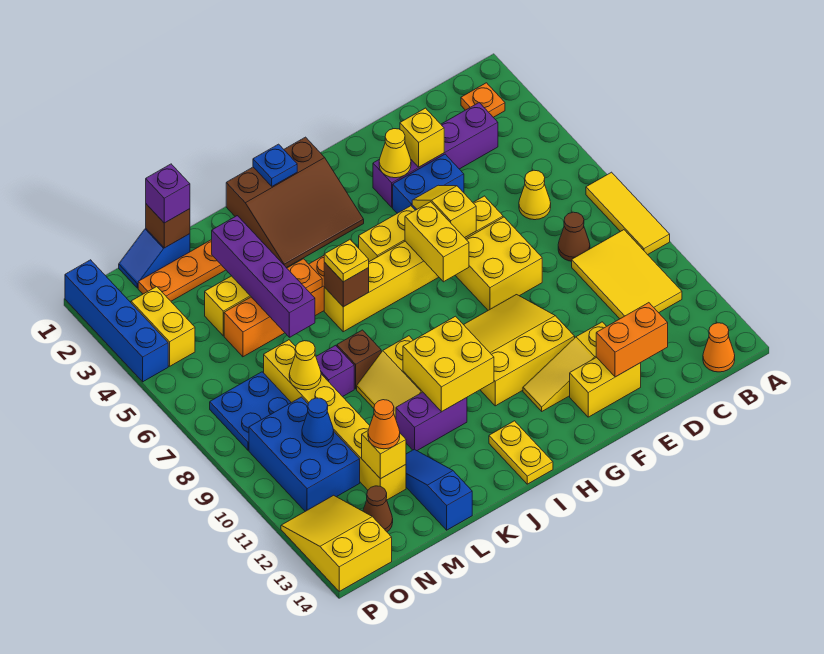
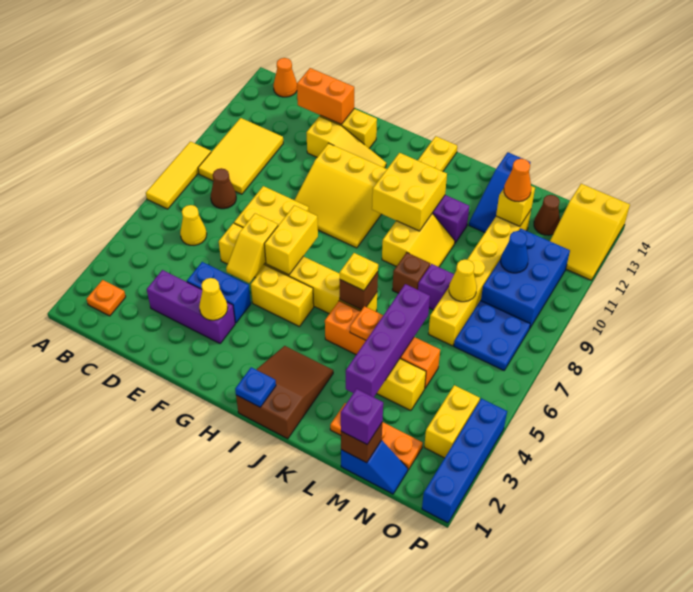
purple brick C3:F3 level 1 -> purple brick D3:F3 level 1
yellow brick E3 level 2 -> none
brown slope H1:J3 level 1 top 1 -> brown slope I1:J3 level 1 top 1

